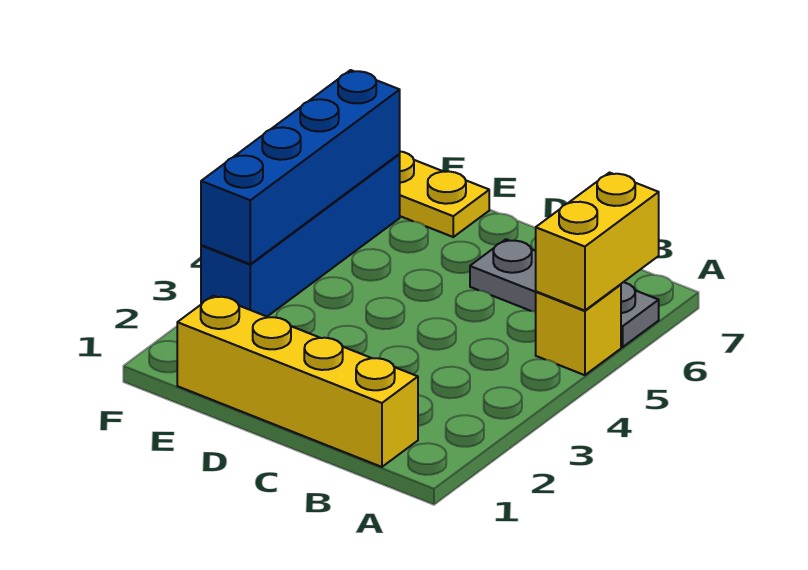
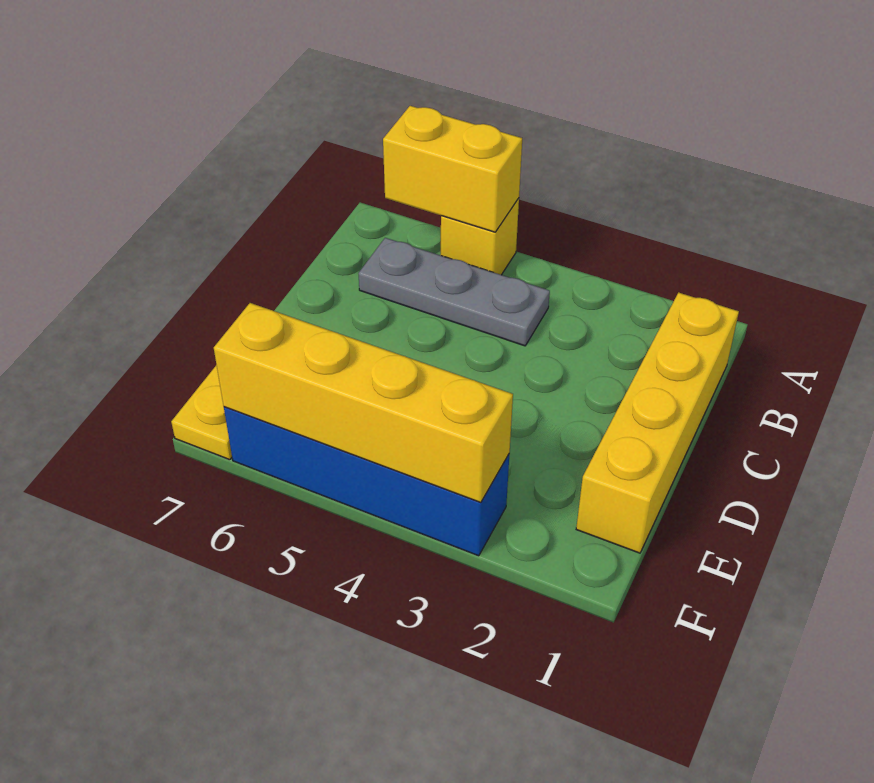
grey plate A6:C6 level 1 -> grey plate B4:B6 level 1
blue brick F3:F6 level 2 -> yellow brick F3:F6 level 2

